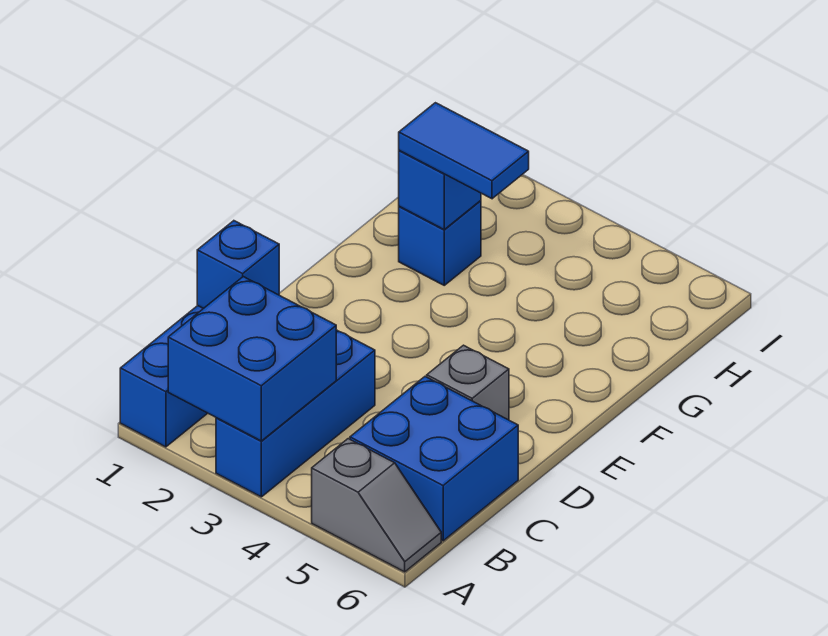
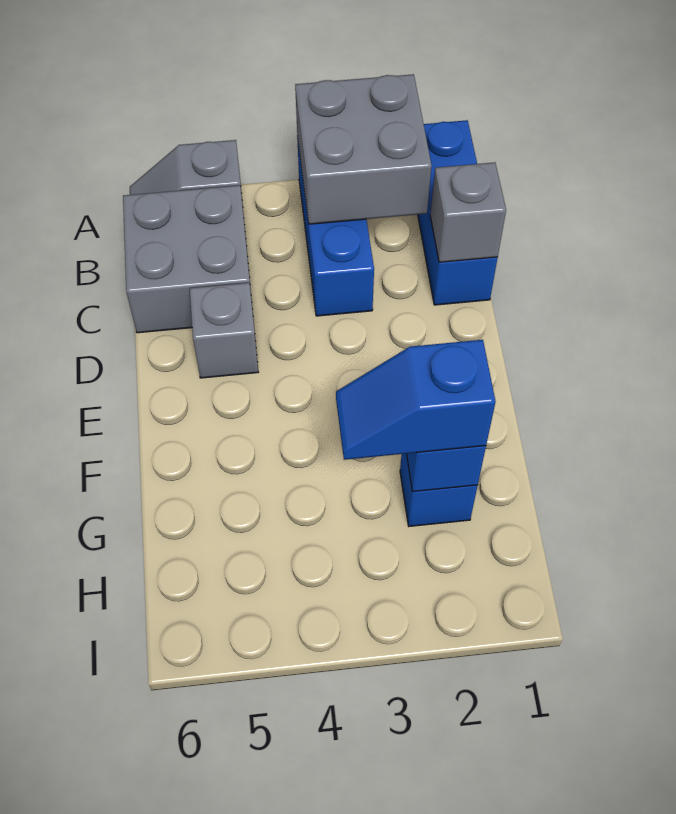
blue brick A2:B3 level 2 -> grey brick A2:B3 level 2
blue brick B5:C6 level 1 -> grey brick B5:C6 level 1
blue brick C1 level 2 -> grey brick C1 level 2
blue tile G2:G3 level 3 -> blue slope G2:G3 level 3 top 2

